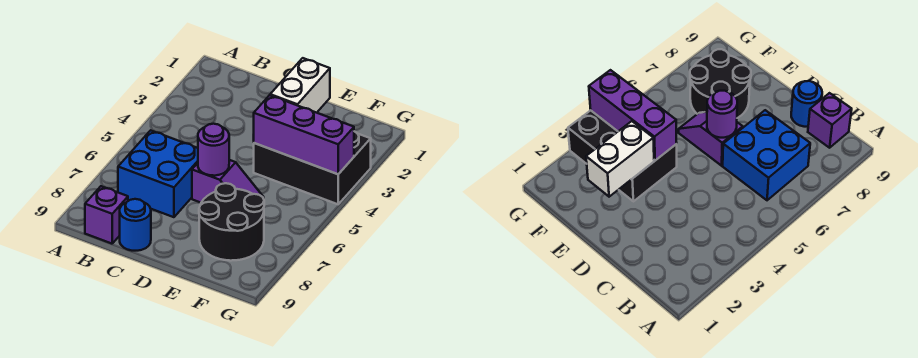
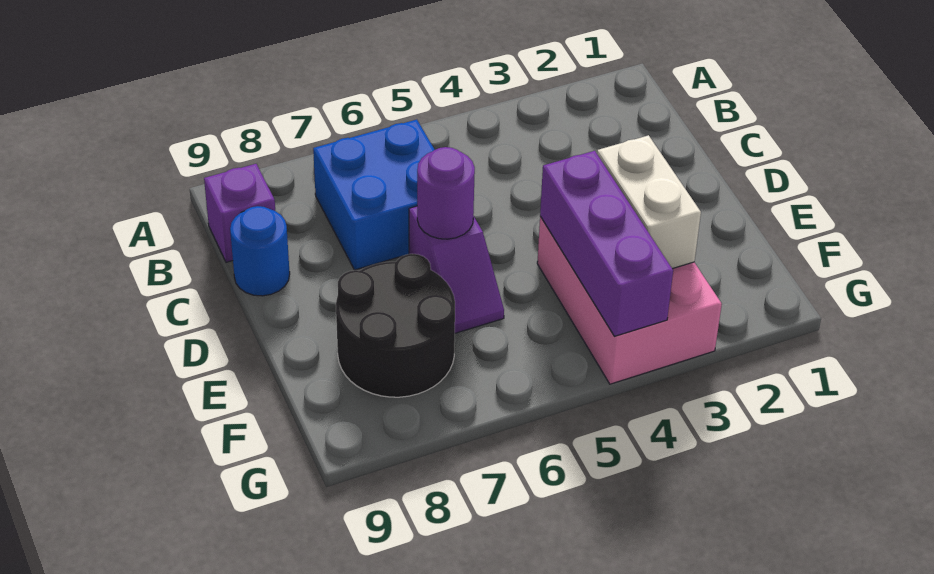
white brick E2:E3 level 2 -> white brick E3:F3 level 2
black brick E3:G4 level 1 -> pink brick E3:G4 level 1

